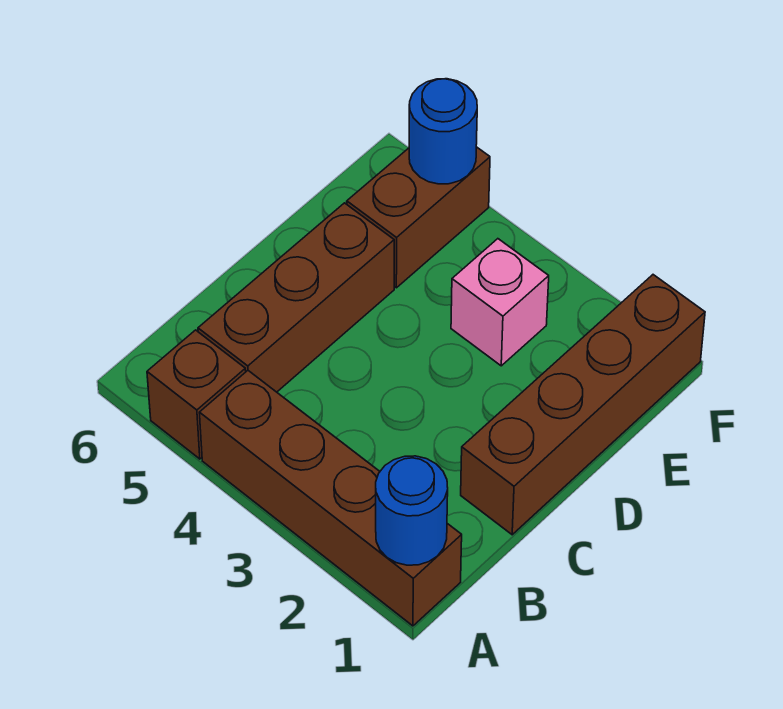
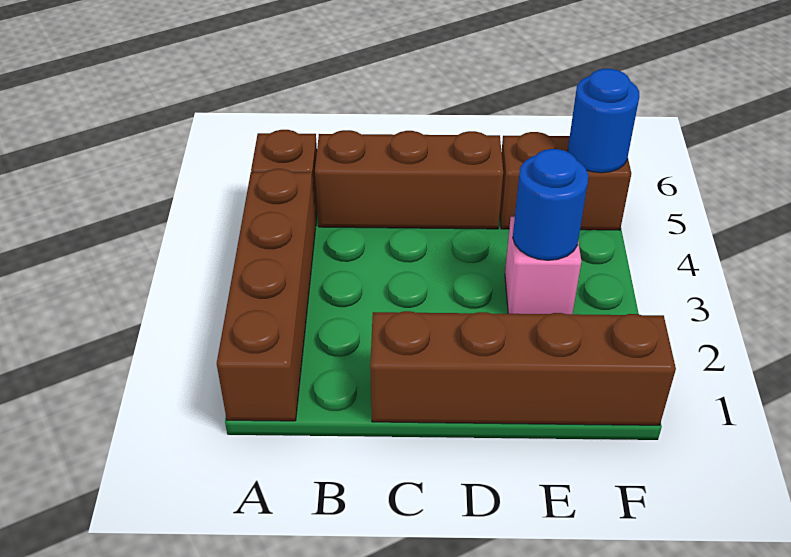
blue round brick A1 level 2 -> blue round brick E3 level 2

